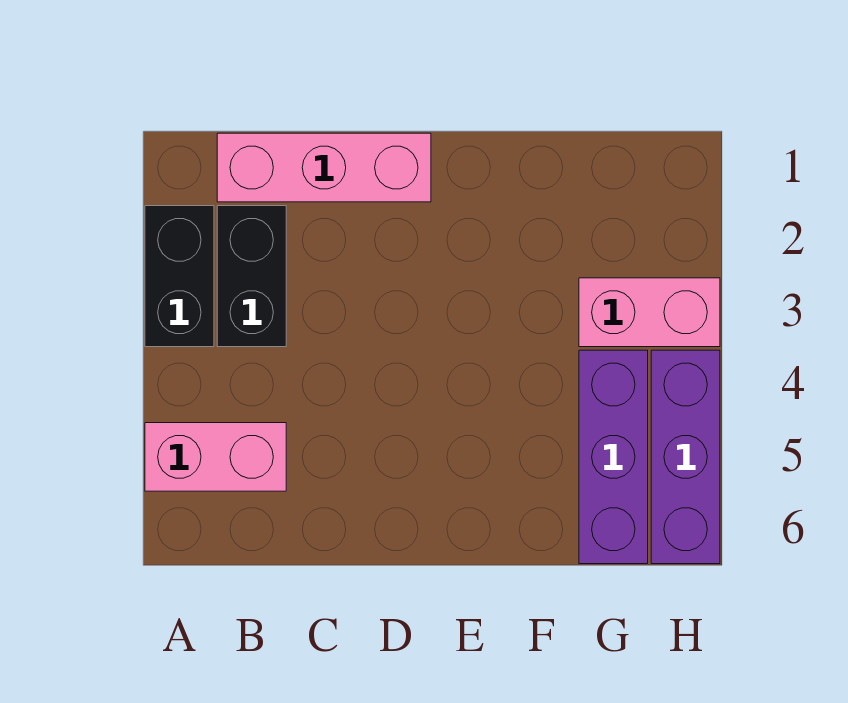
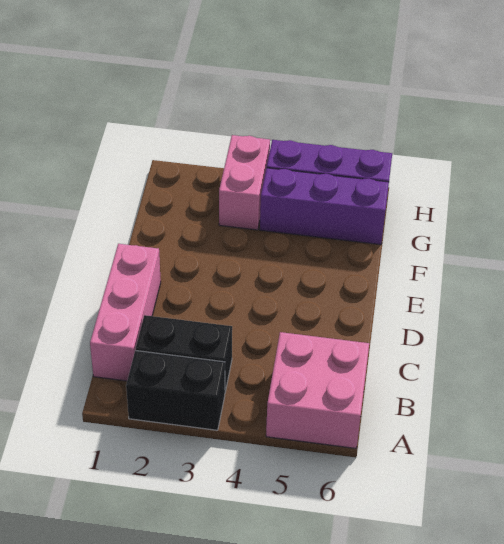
pink brick A5:B5 level 1 -> pink brick A5:B6 level 1

